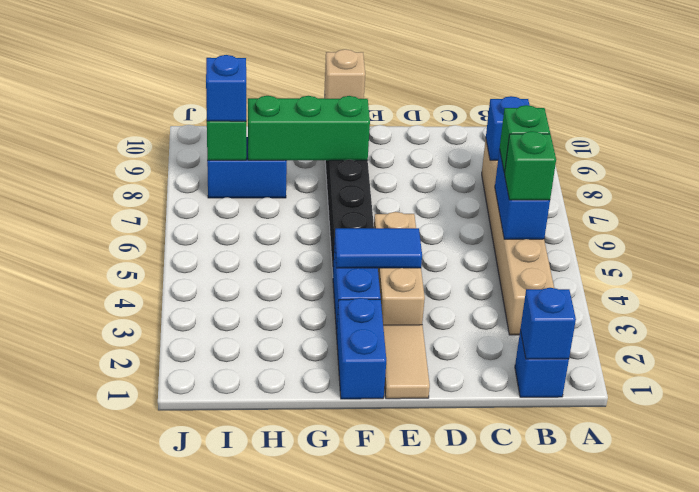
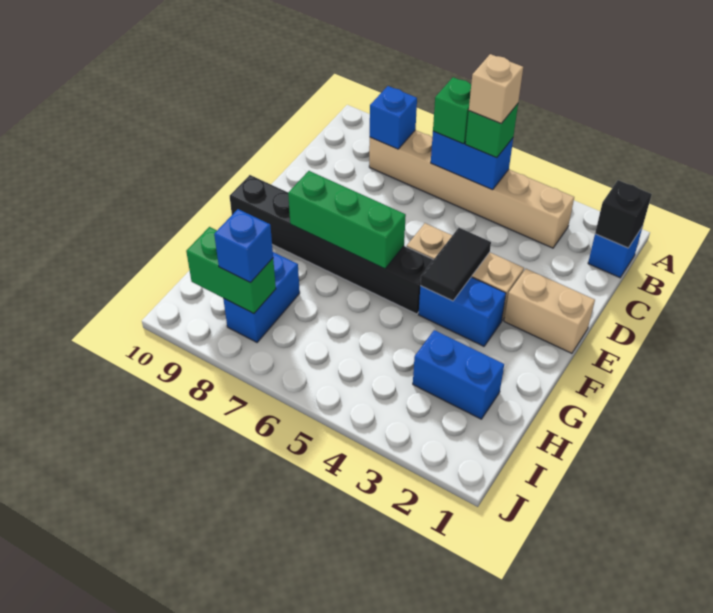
blue brick B1 level 2 -> black brick B1 level 2
tan tile E1:E2 level 1 -> tan brick E1:E2 level 1
blue tile E4:F4 level 2 -> black tile E4:F4 level 2
blue brick F1:F2 level 1 -> blue brick H2:H3 level 1
green brick F8:H8 level 2 -> green brick F6:F8 level 2
tan brick F10 level 2 -> tan brick B5 level 4

